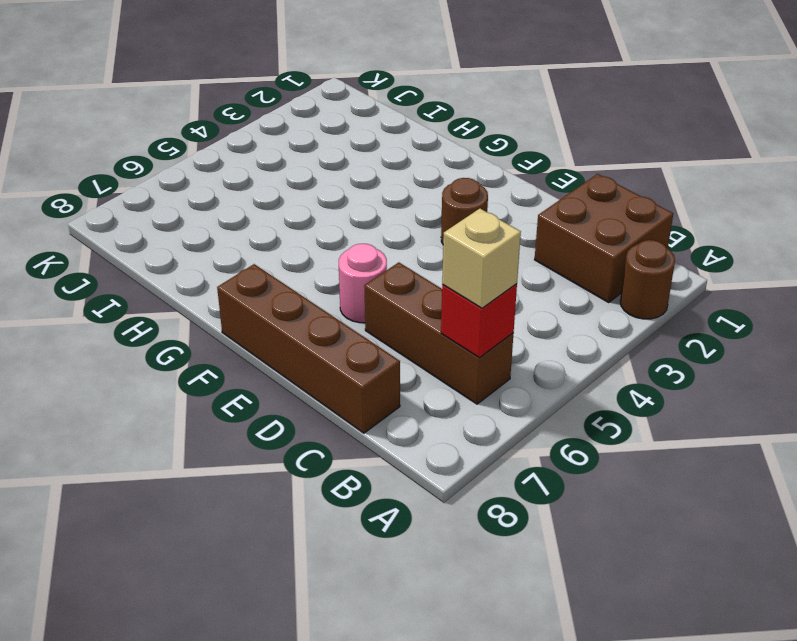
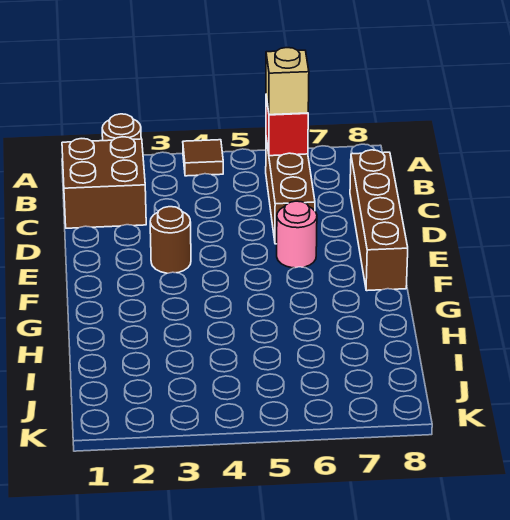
none -> brown tile A4 level 1

